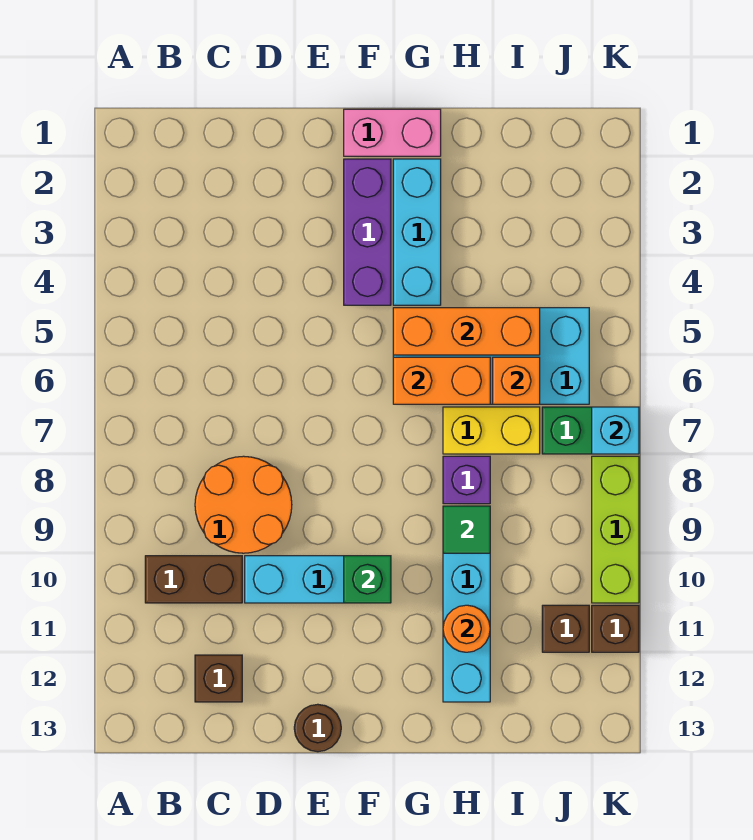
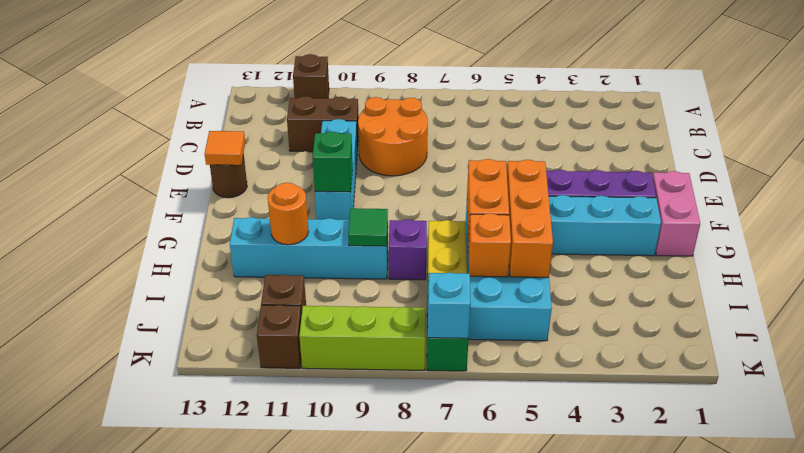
brown brick B10:C10 level 1 -> brown brick C10:C11 level 1
brown brick C12 level 1 -> brown brick A11 level 1
none -> orange tile E13 level 2

